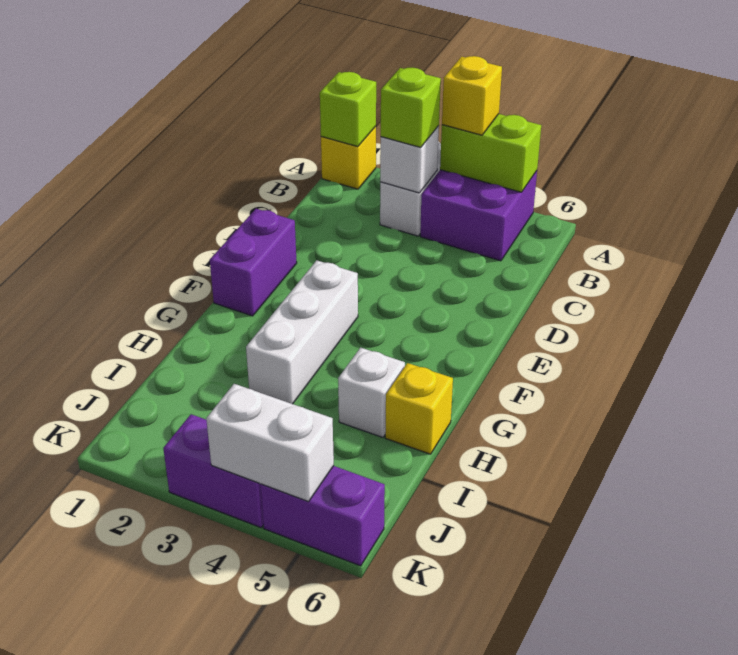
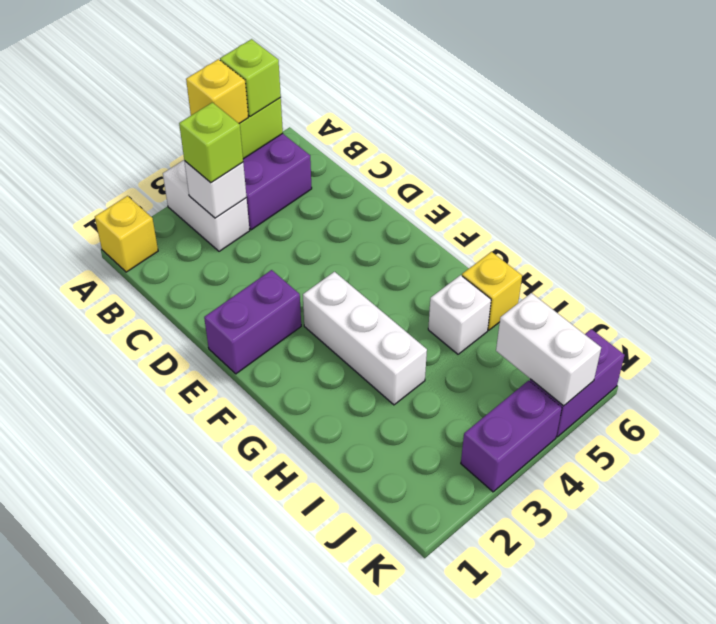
lime brick A1 level 2 -> lime brick A5 level 3
purple brick E1:F1 level 1 -> purple brick E1:E2 level 1
white brick K4:K5 level 2 -> white brick J5:K5 level 2

